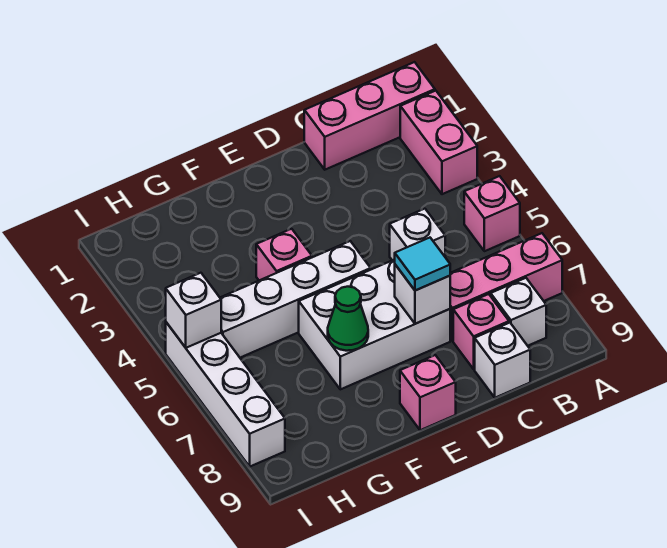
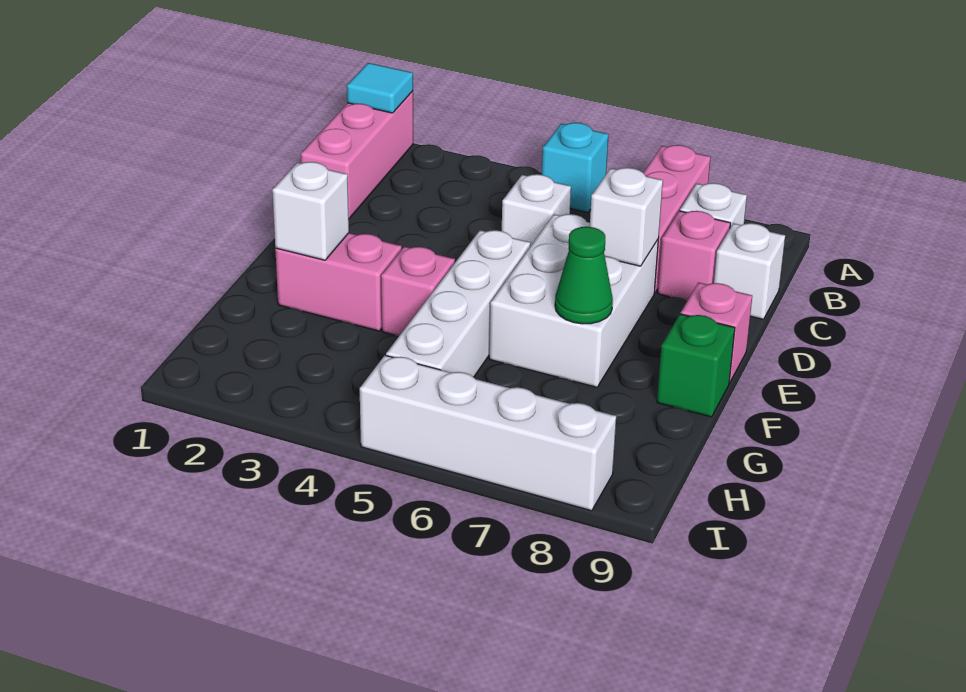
pink brick A2:A3 level 1 -> pink brick F2:F3 level 1
pink brick A5 level 1 -> cyan brick A5 level 1
cyan tile D7 level 3 -> cyan tile A1 level 2
none -> green brick F9 level 1
white brick I5 level 2 -> white brick F2 level 2

